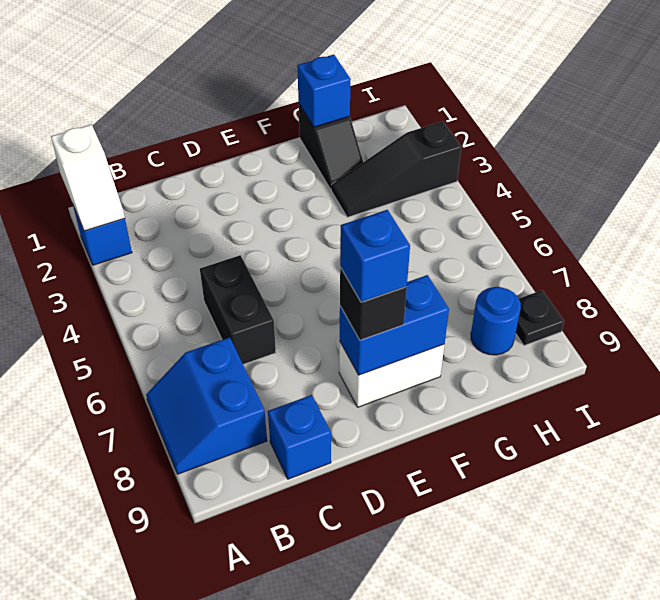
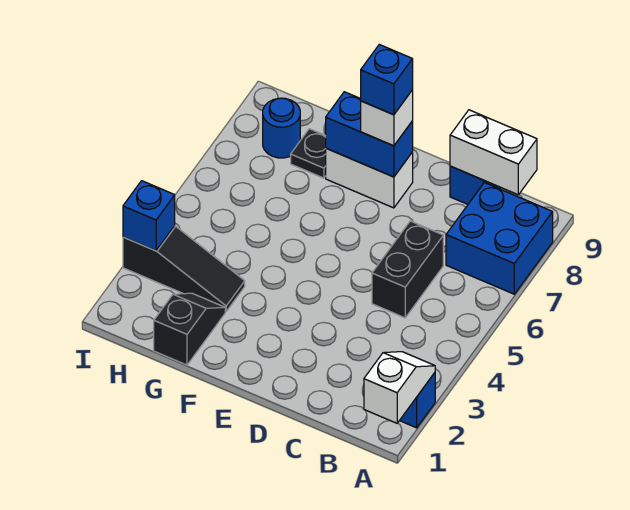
blue slope A7:B8 level 1 top B -> blue brick A7:B8 level 1
none -> white brick B9:C9 level 2
black brick E8 level 3 -> white brick E8 level 3
blue brick G1 level 2 -> blue brick I3 level 2
black plate I8 level 1 -> black plate G8 level 1

